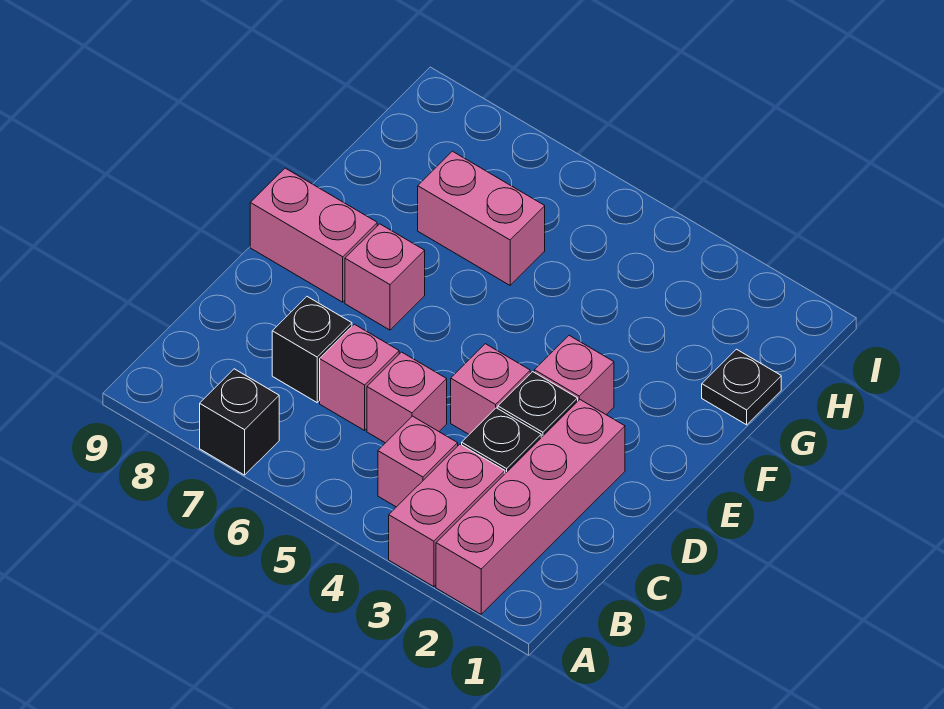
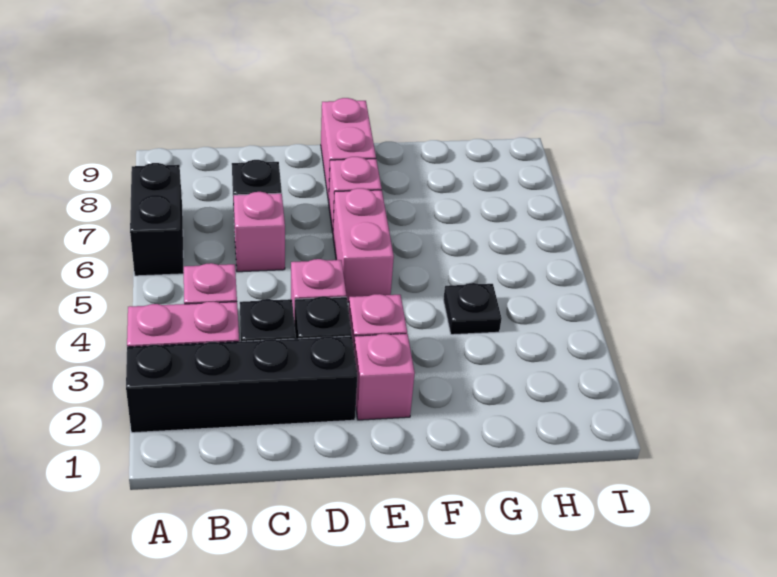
pink brick A2:D2 level 1 -> black brick A2:D2 level 1
black brick A7 level 1 -> black brick A6:A7 level 1
pink brick C5 level 1 -> pink brick E2 level 1
black plate G1 level 1 -> black plate G4 level 1
pink brick G6:G7 level 1 -> pink brick E5:E6 level 1

